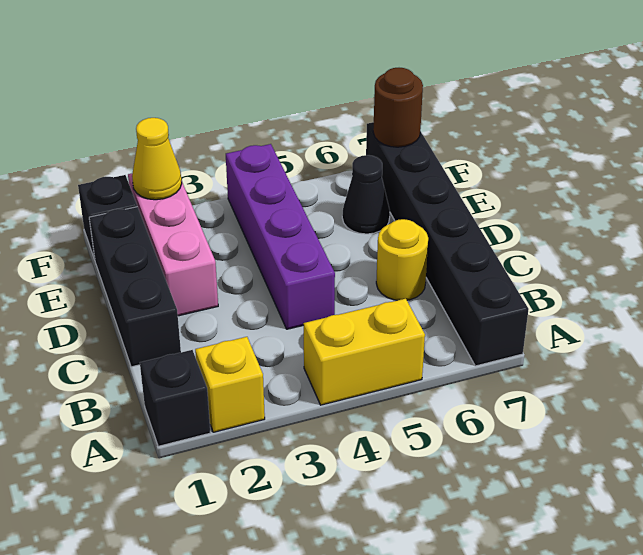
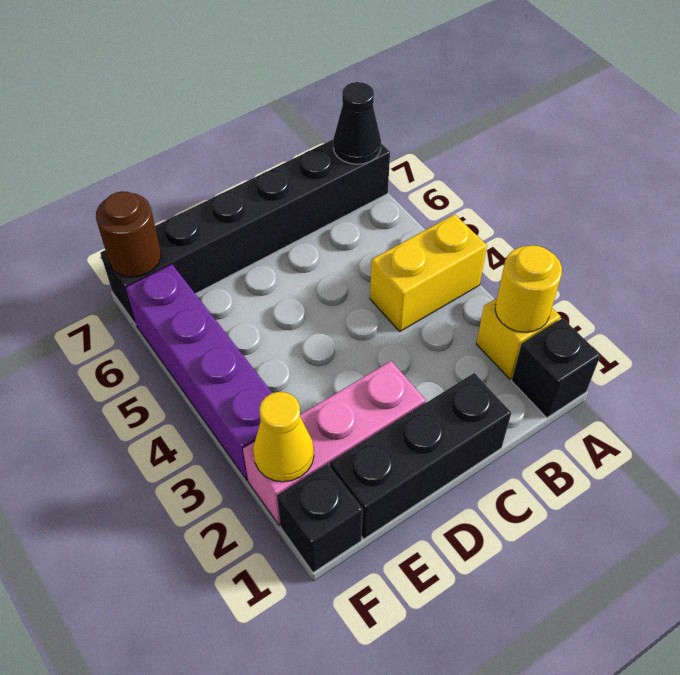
yellow brick A4:A5 level 1 -> yellow brick A4:B4 level 1
purple brick C4:F4 level 1 -> purple brick F3:F6 level 1
yellow round brick C6 level 1 -> yellow round brick A2 level 2
black cone E6 level 1 -> black cone A7 level 2

